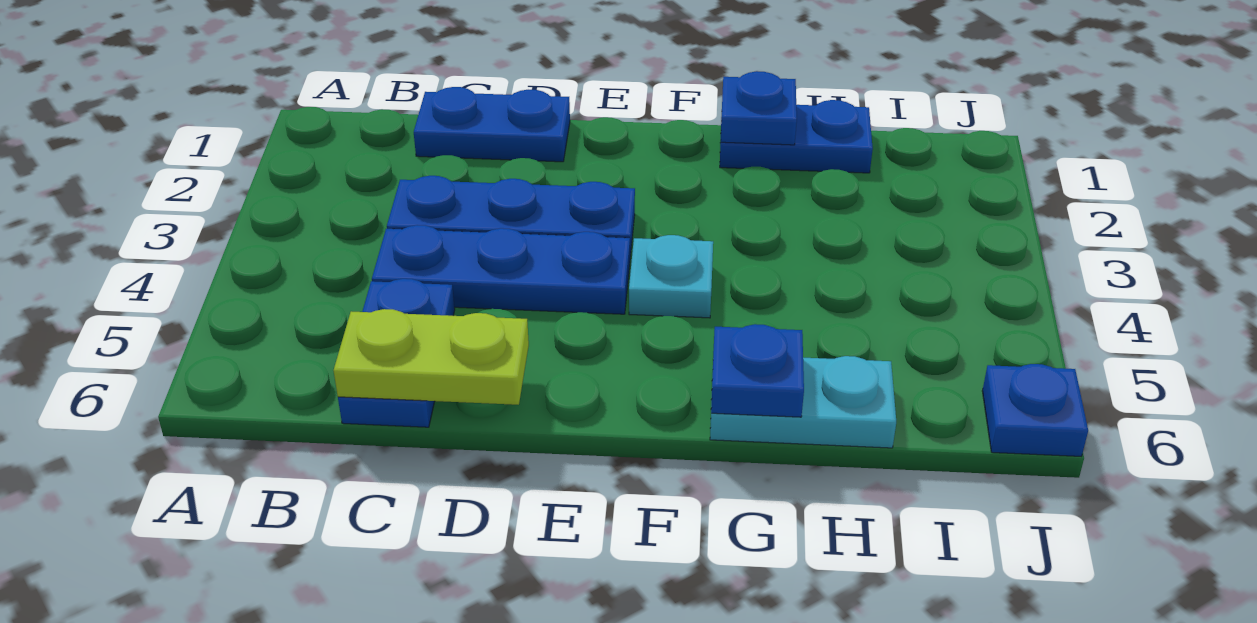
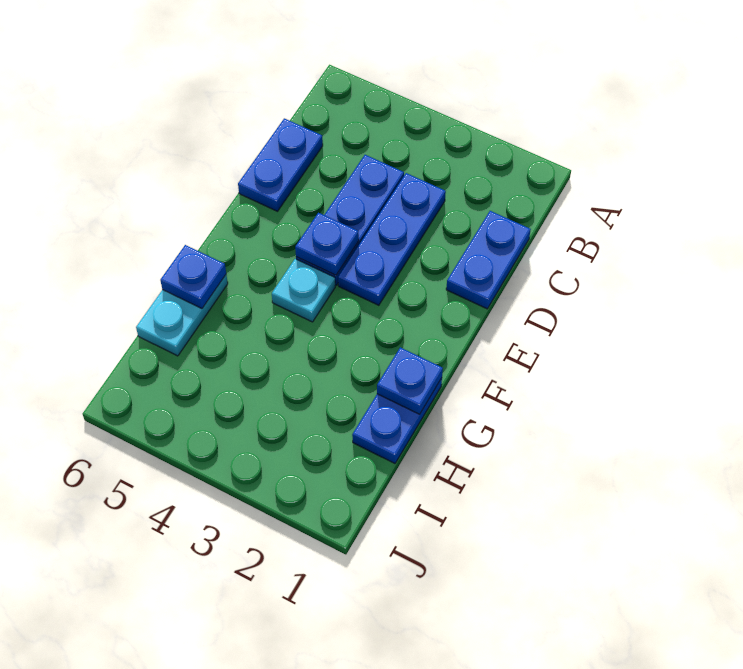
blue plate C5:C6 level 1 -> blue plate C6:D6 level 1
lime plate C6:D6 level 2 -> none
blue plate J6 level 1 -> blue plate E4 level 2

